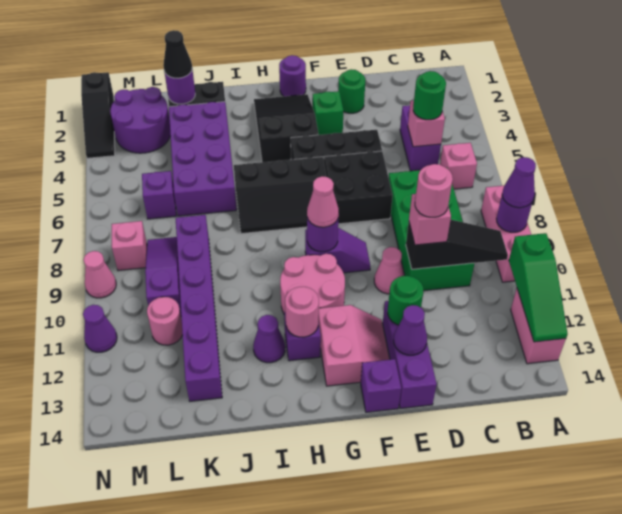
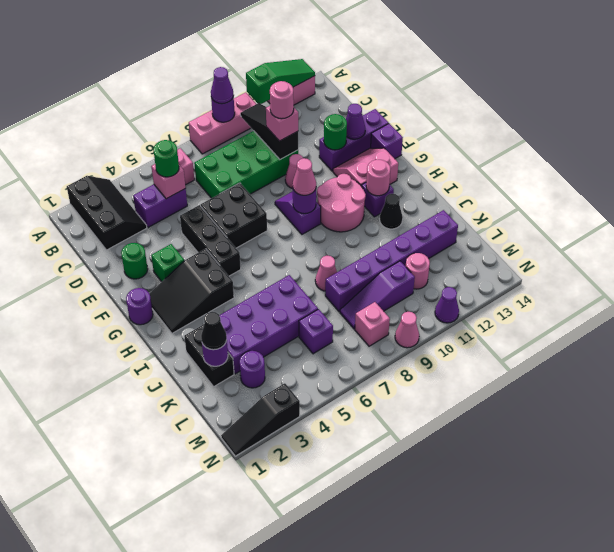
black slope G6:I7 level 1 top 6 -> black slope A2:C3 level 1 top 2
purple cone I12 level 1 -> black cone I12 level 1
none -> pink cone J8 level 1
purple round brick L2:M3 level 1 -> purple round brick L3 level 1
black slope N1:N3 level 1 top 1 -> black slope N1:N3 level 1 top 3

